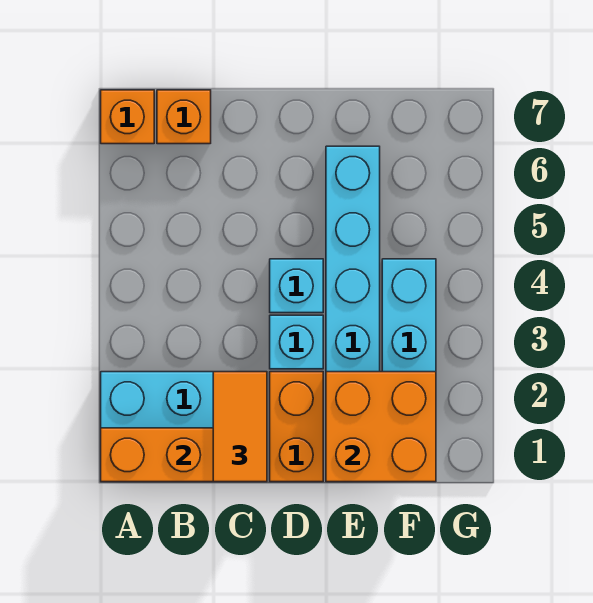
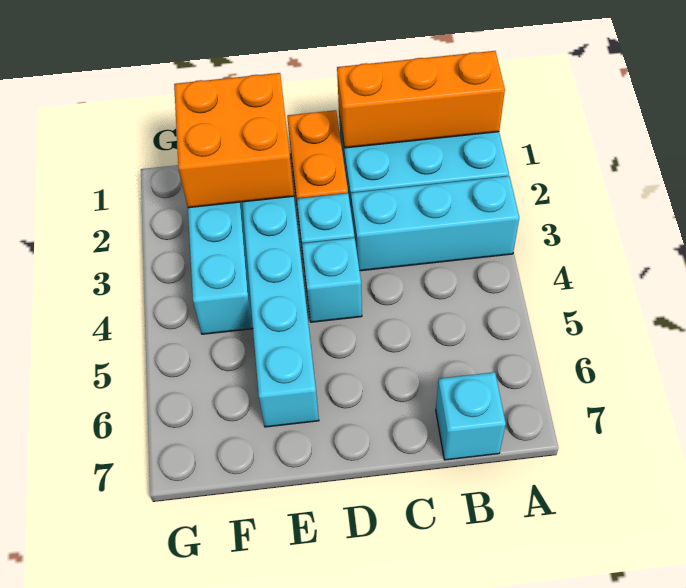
none -> cyan brick A3:C3 level 1
orange brick A7 level 1 -> none
orange brick B7 level 1 -> cyan brick B7 level 1
orange tile C1:C2 level 3 -> none

